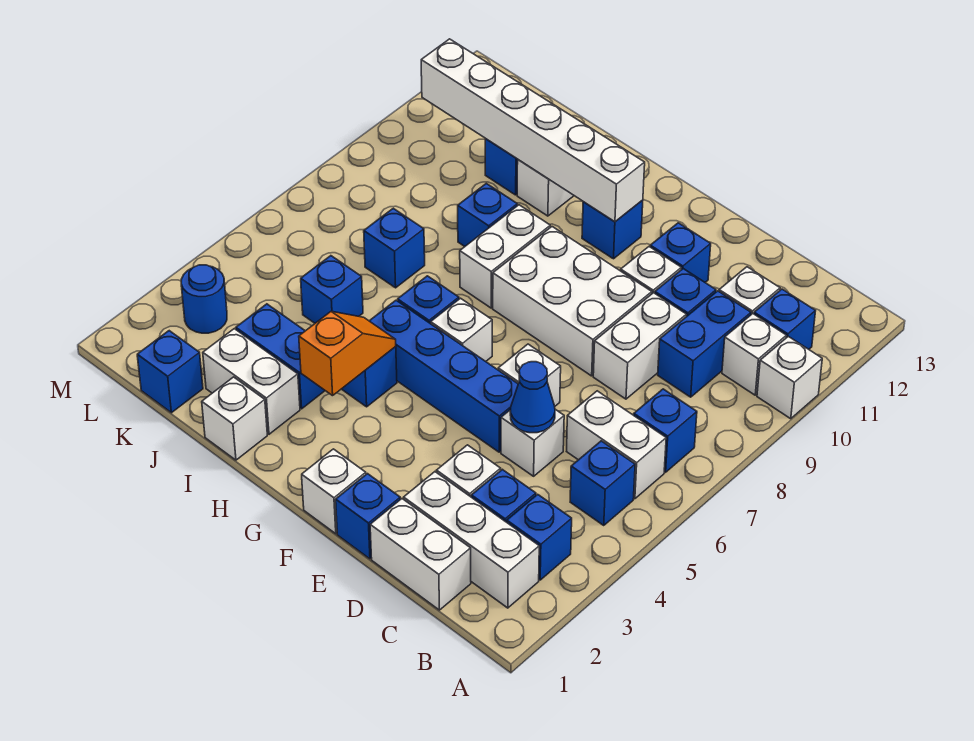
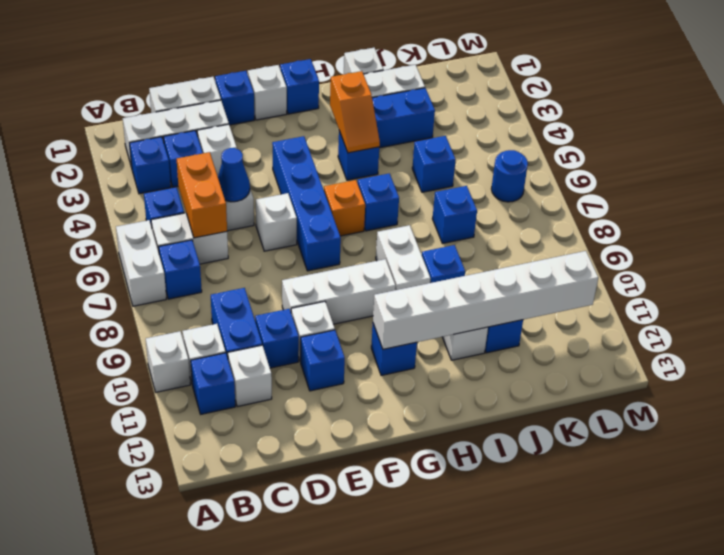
none -> orange brick C5:C6 level 2
white brick D8:D9 level 1 -> white brick A6:A7 level 1
blue brick E5:H5 level 1 -> blue brick F4:F7 level 1
white brick E8:G9 level 1 -> white brick E9:G9 level 1
white brick G6 level 1 -> orange brick G6 level 1
blue brick K1 level 1 -> blue brick G1 level 1
blue round brick L3 level 1 -> blue round brick L6 level 1

